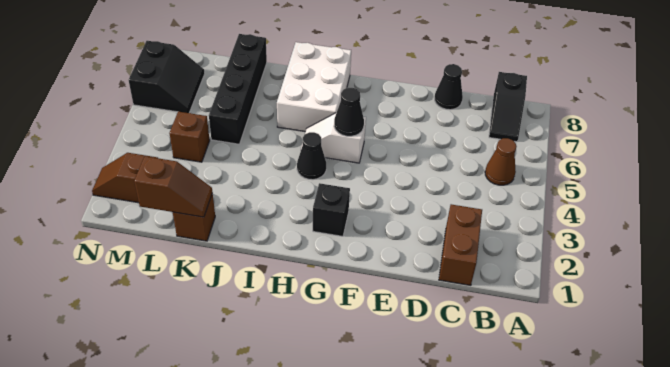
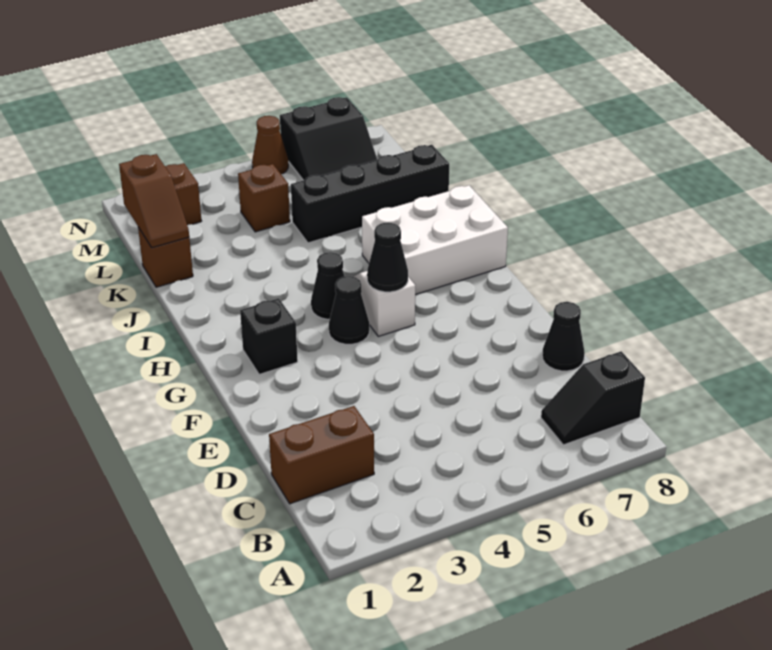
brown cone B5 level 1 -> brown cone N5 level 1
none -> black cone G4 level 1

